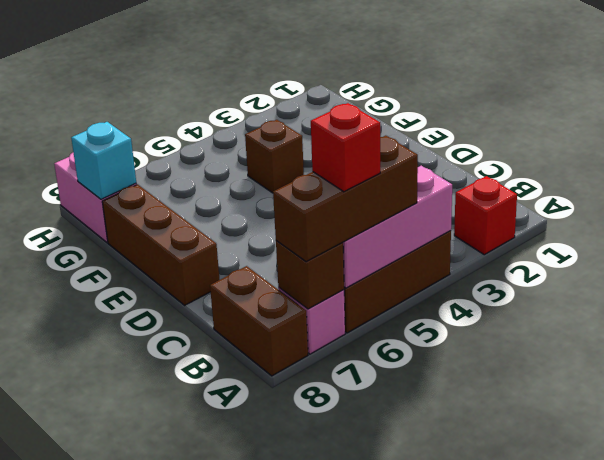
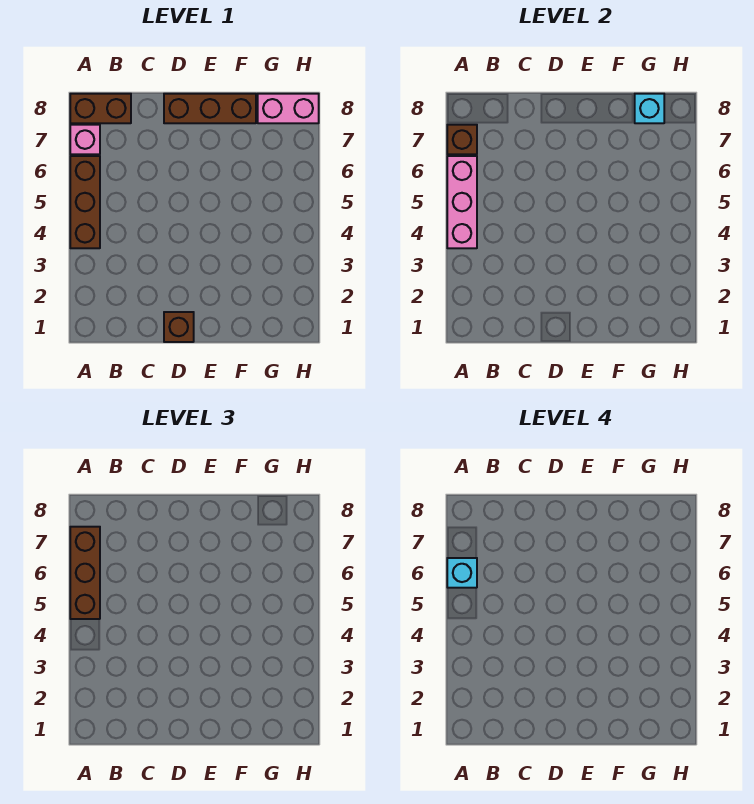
red brick A2 level 1 -> none
red brick A6 level 4 -> cyan brick A6 level 4
brown brick F4 level 1 -> brown brick D1 level 1

